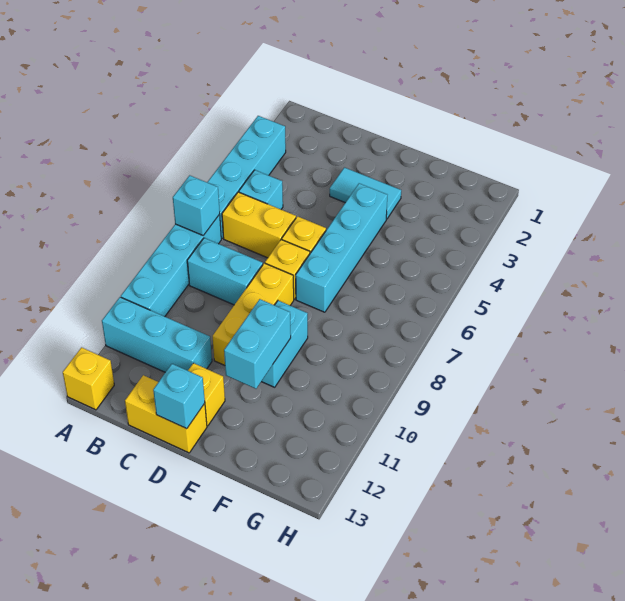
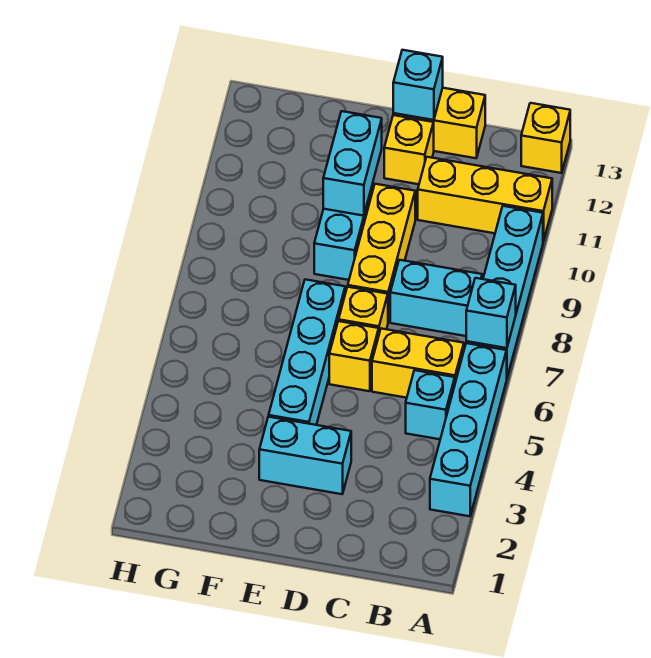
cyan brick A11:C11 level 1 -> yellow brick A11:C11 level 1
cyan tile D3:E3 level 1 -> cyan brick D3:E3 level 1

